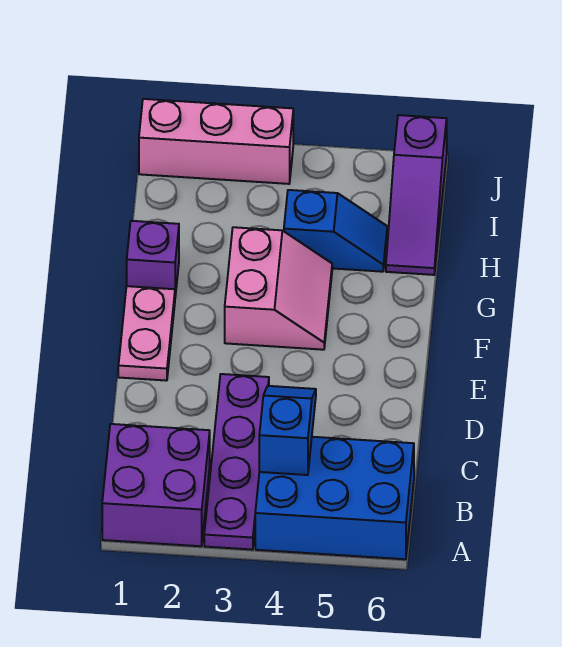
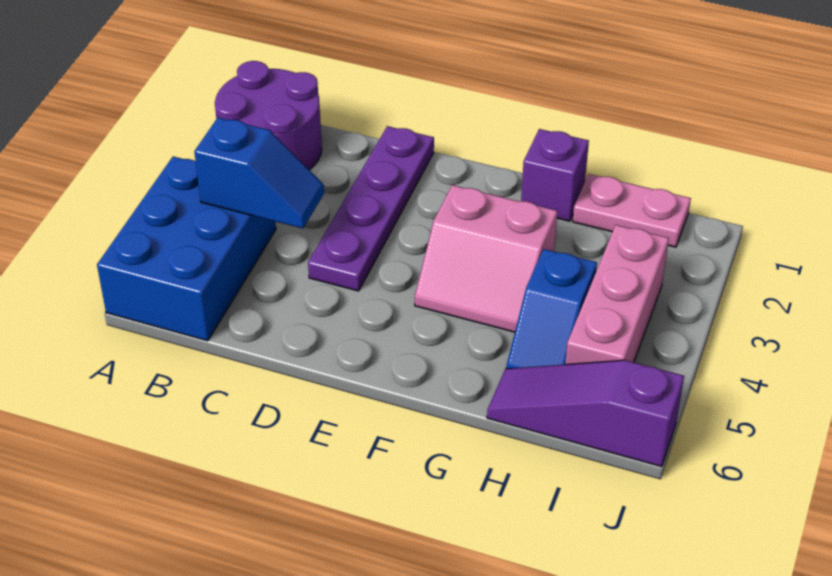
purple brick A1:B2 level 1 -> purple round brick A1:B2 level 1
purple plate A3:D3 level 1 -> purple plate D1:D4 level 1
pink plate E1:F1 level 1 -> pink plate H1:I1 level 1
pink brick J1:J3 level 1 -> pink brick I3:I5 level 1

